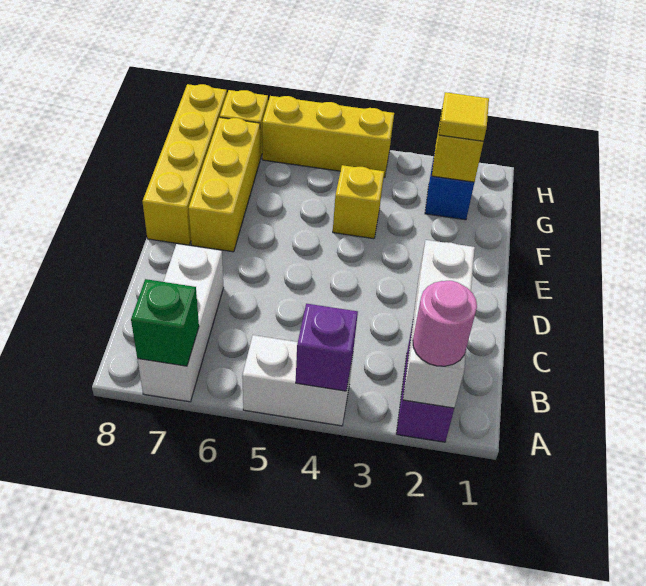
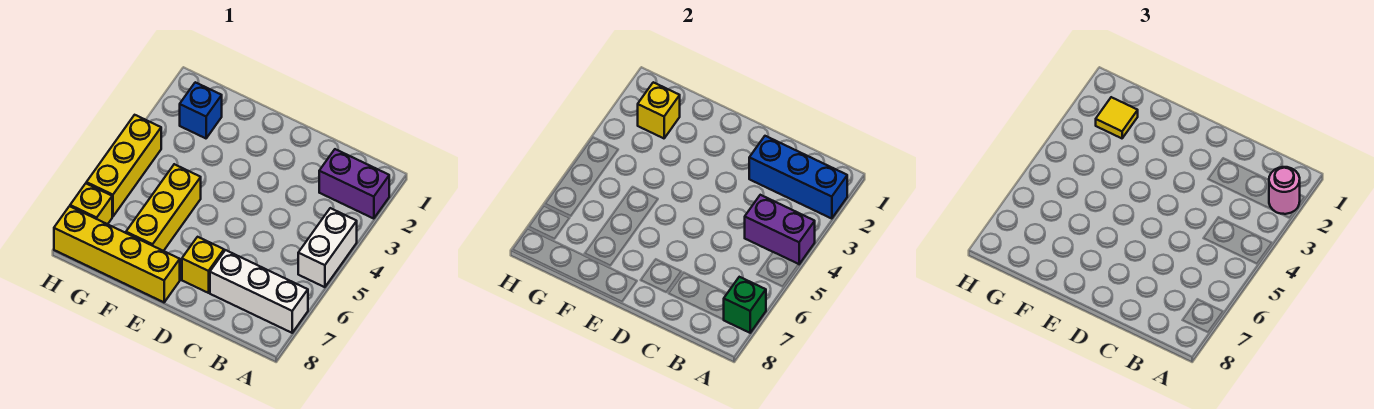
white brick A2:C2 level 2 -> blue brick A2:C2 level 2
purple brick A4 level 2 -> purple brick A4:B4 level 2
yellow brick E7:G7 level 1 -> yellow brick F5:F7 level 1
yellow brick F4 level 1 -> yellow brick D7 level 1

